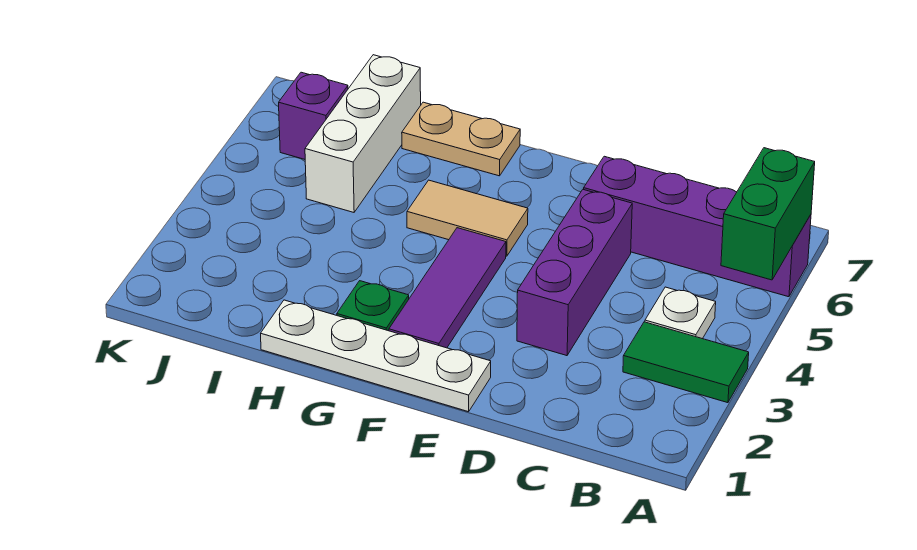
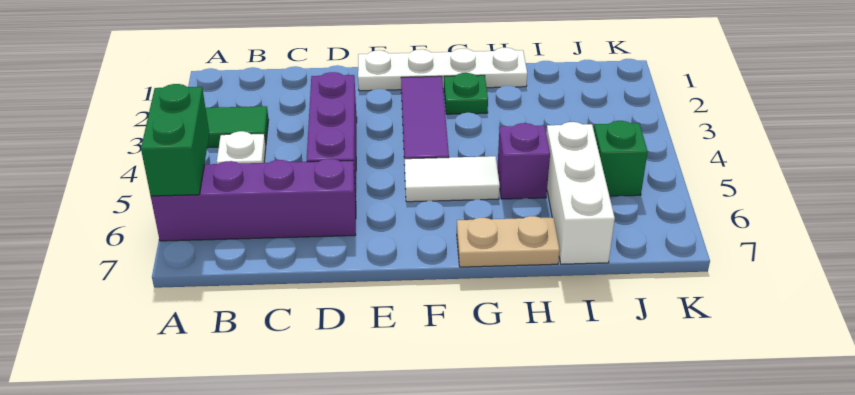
tan tile F5:G5 level 1 -> white tile F5:G5 level 1
none -> green brick J5 level 1
purple brick J6 level 1 -> purple brick H5 level 1

